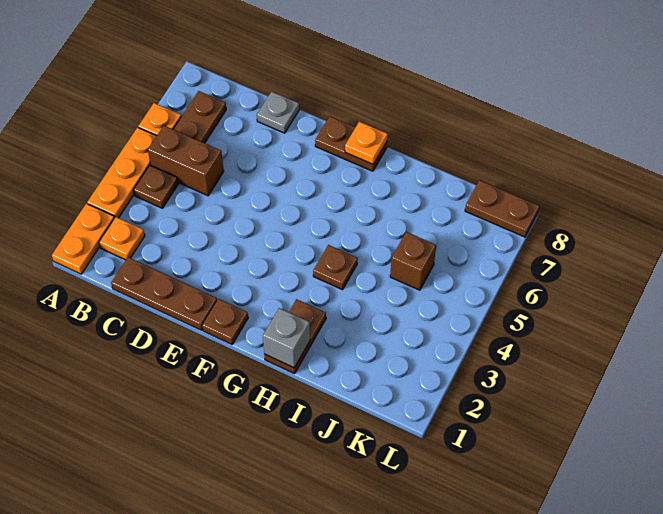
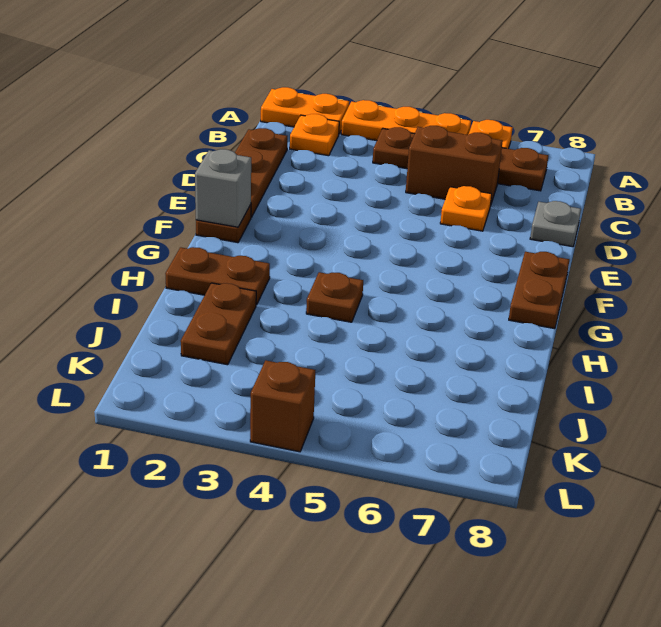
brown brick B5:C5 level 1 -> brown brick C5:C6 level 1
orange plate G8 level 2 -> orange plate D6 level 1
grey brick H1 level 2 -> grey brick F1 level 2
brown brick J5 level 1 -> brown brick L4 level 1
brown plate K8:L8 level 1 -> brown plate I2:J2 level 1

